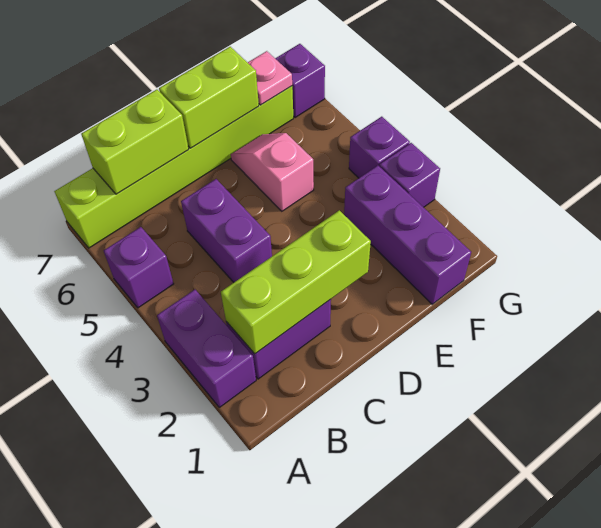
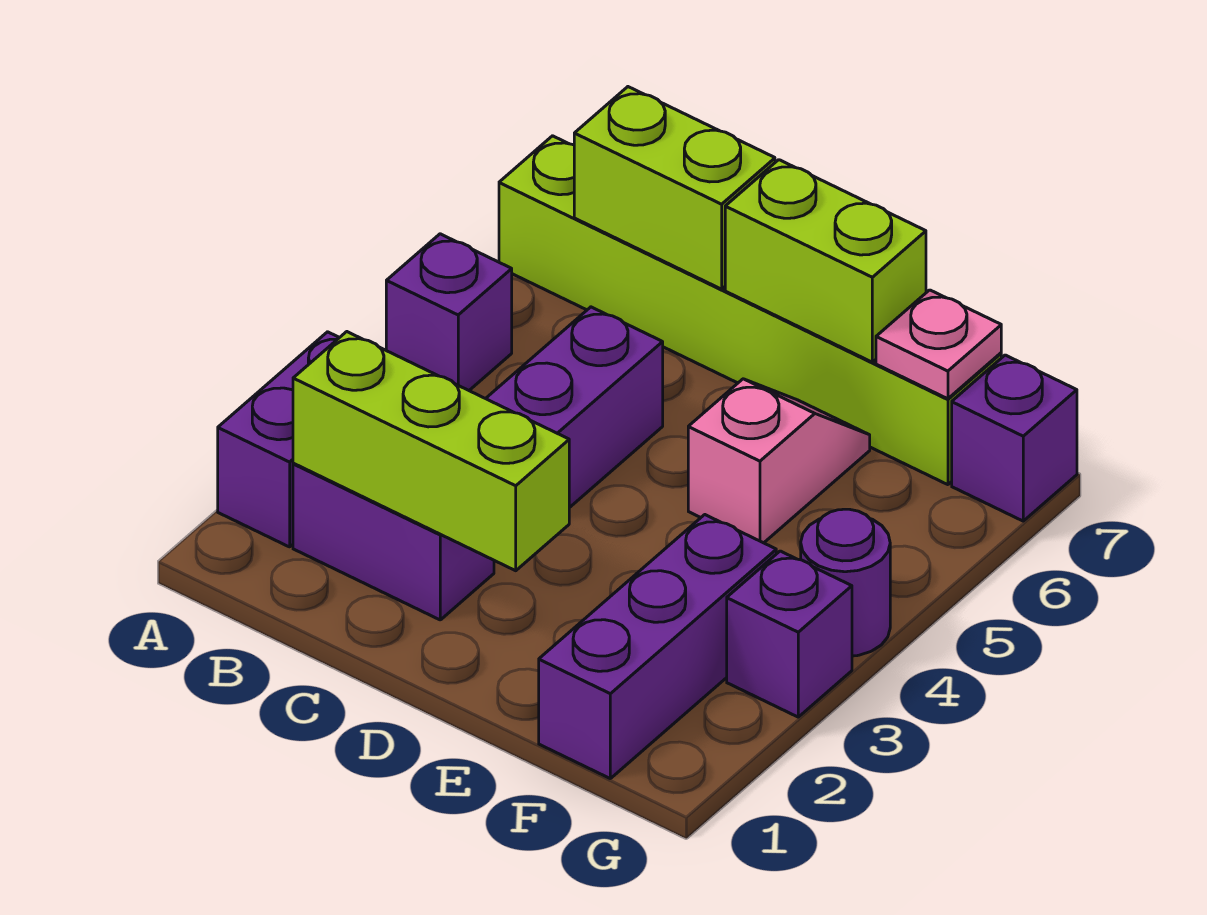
purple brick G4 level 1 -> purple round brick G4 level 1

